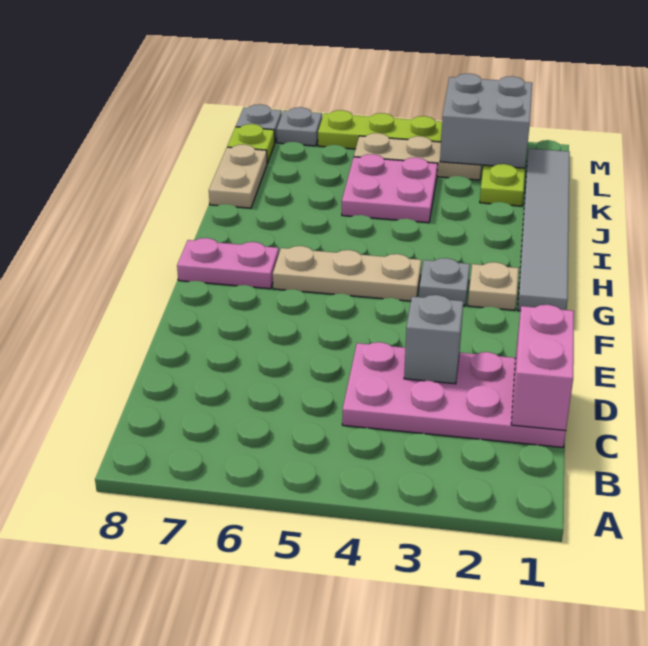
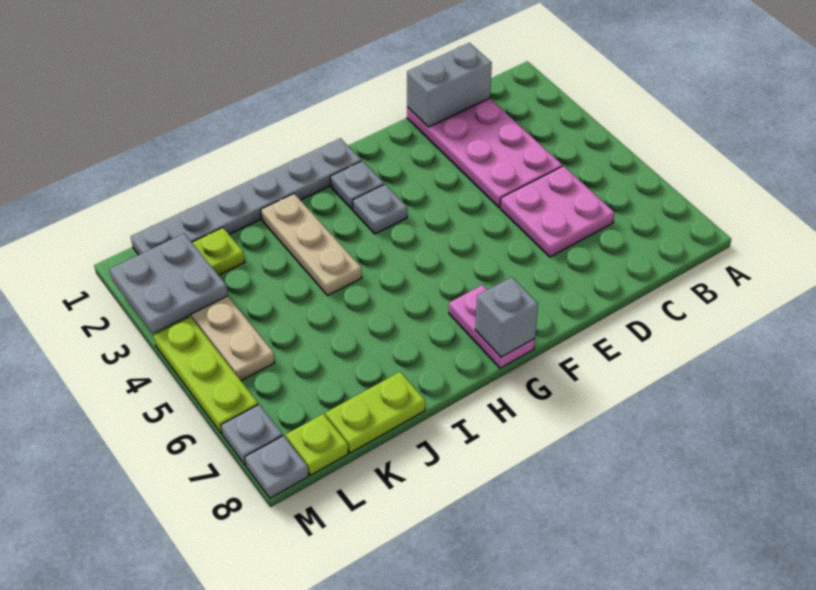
pink brick C1:D1 level 2 -> grey brick C1:D1 level 2
grey brick D3 level 2 -> grey brick G8 level 2
grey tile G1:L1 level 1 -> grey plate G1:L1 level 1
tan plate G2 level 1 -> grey plate G2 level 1
tan plate G4:G6 level 1 -> tan plate I2:I4 level 1
pink plate J4:K5 level 1 -> pink plate C5:D6 level 1
tan plate J8:K8 level 1 -> lime plate J8:K8 level 1
grey brick L2:M3 level 2 -> grey plate L2:M3 level 2

